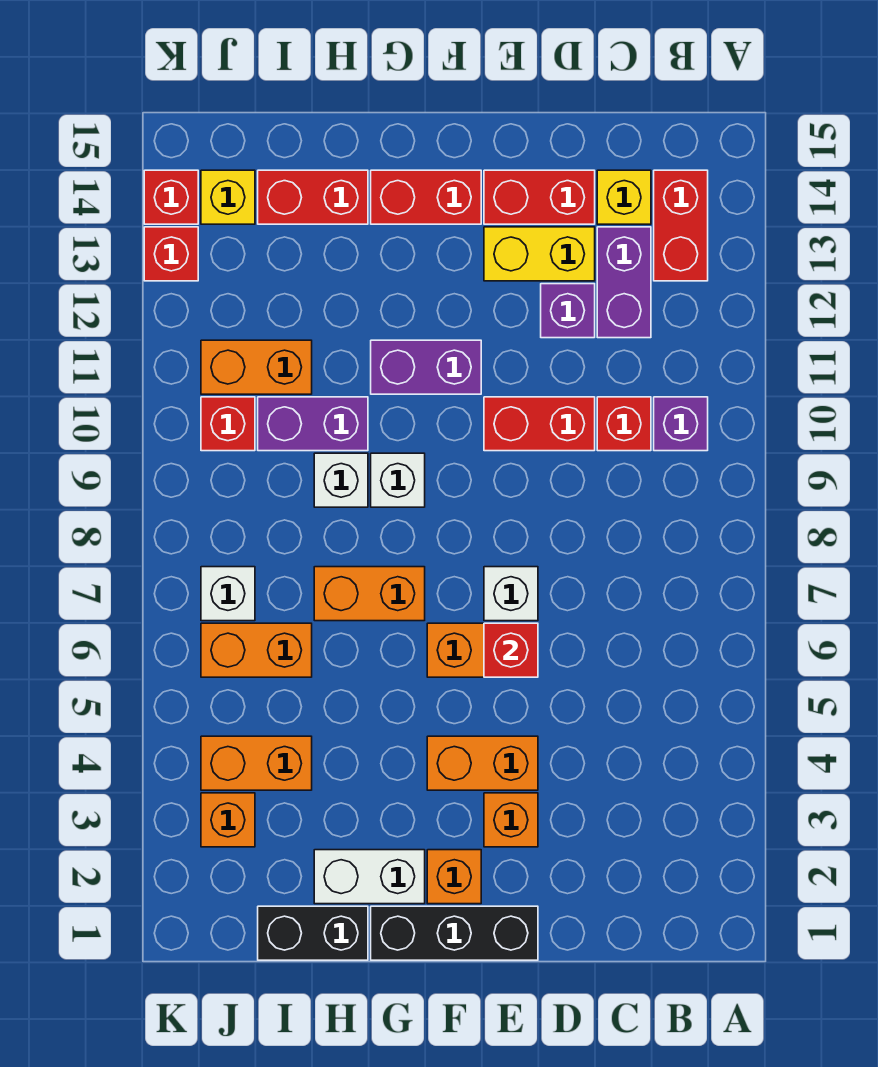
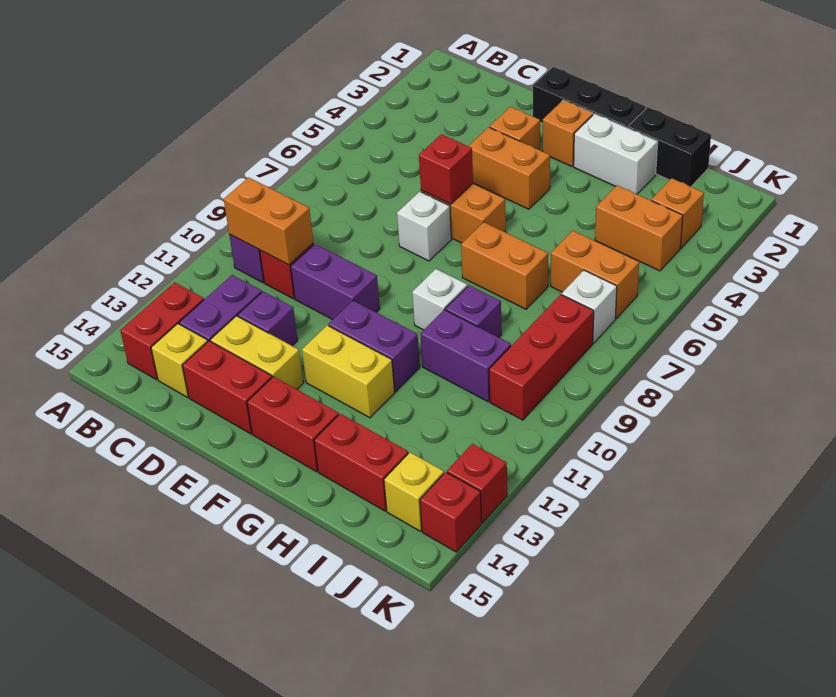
red brick D10:E10 level 1 -> purple brick D10:E10 level 1
none -> yellow brick F12:G12 level 1
white brick H9 level 1 -> purple brick H9 level 1
orange brick I11:J11 level 1 -> orange brick B10:C10 level 2
red brick J10 level 1 -> red brick J8:J10 level 1

